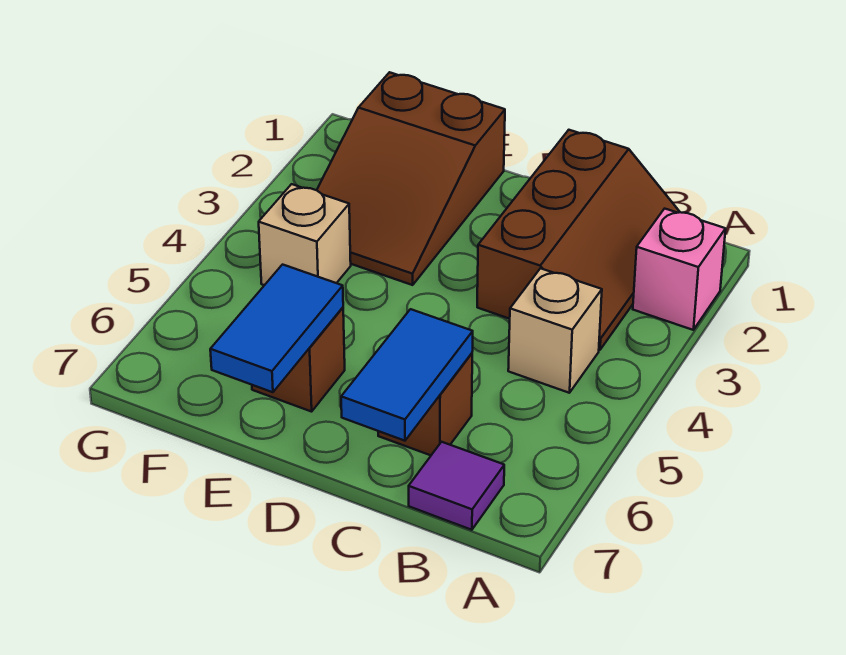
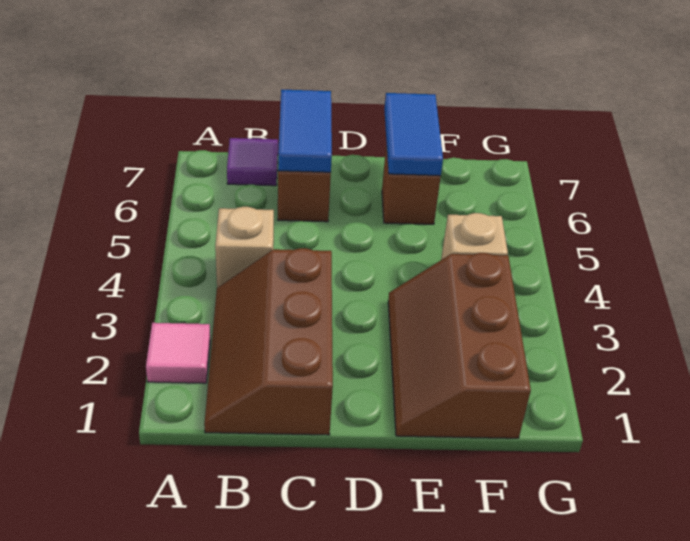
pink brick A2 level 1 -> pink tile A2 level 1
brown slope E1:F3 level 1 top 1 -> brown slope E1:F3 level 1 top F

